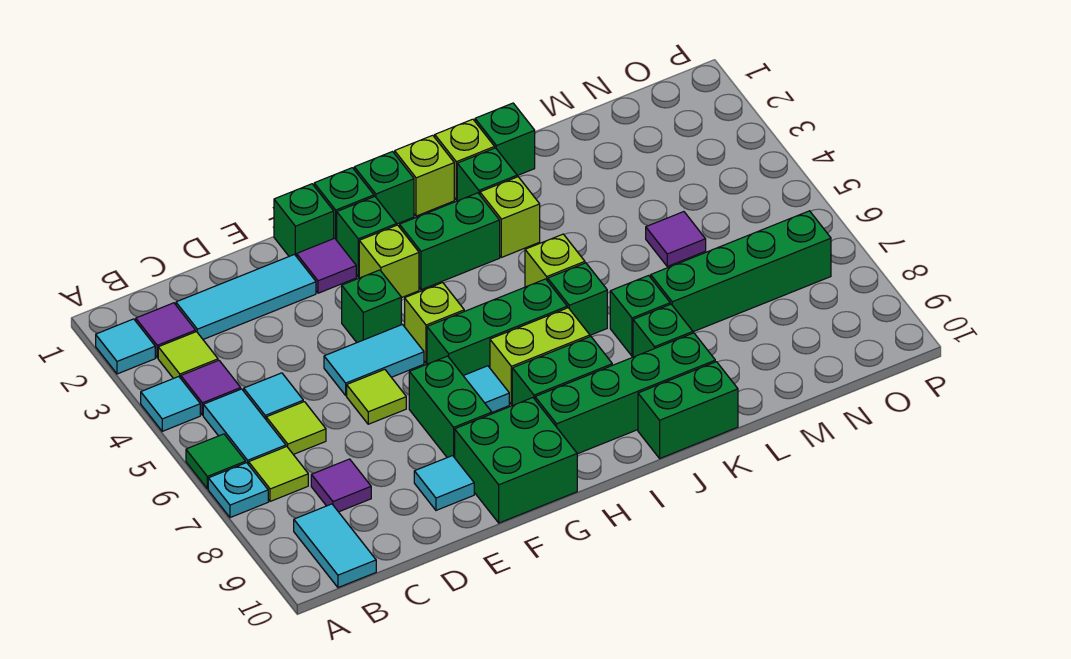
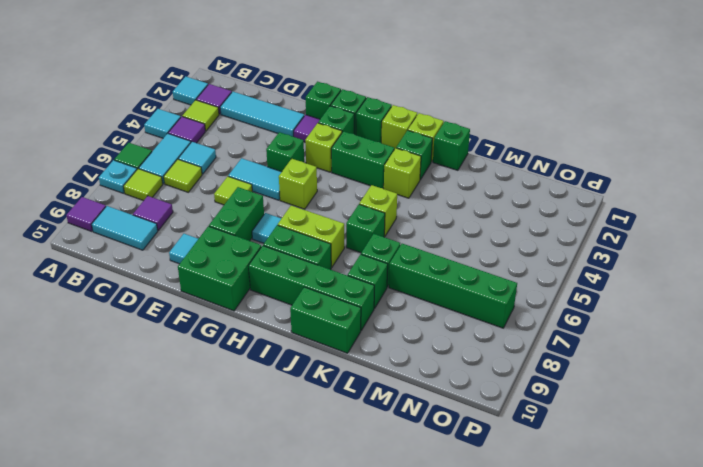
cyan tile B9:B10 level 1 -> cyan tile B9:C9 level 1
green brick G6:I6 level 1 -> none
purple tile M5 level 1 -> purple tile A9 level 1

